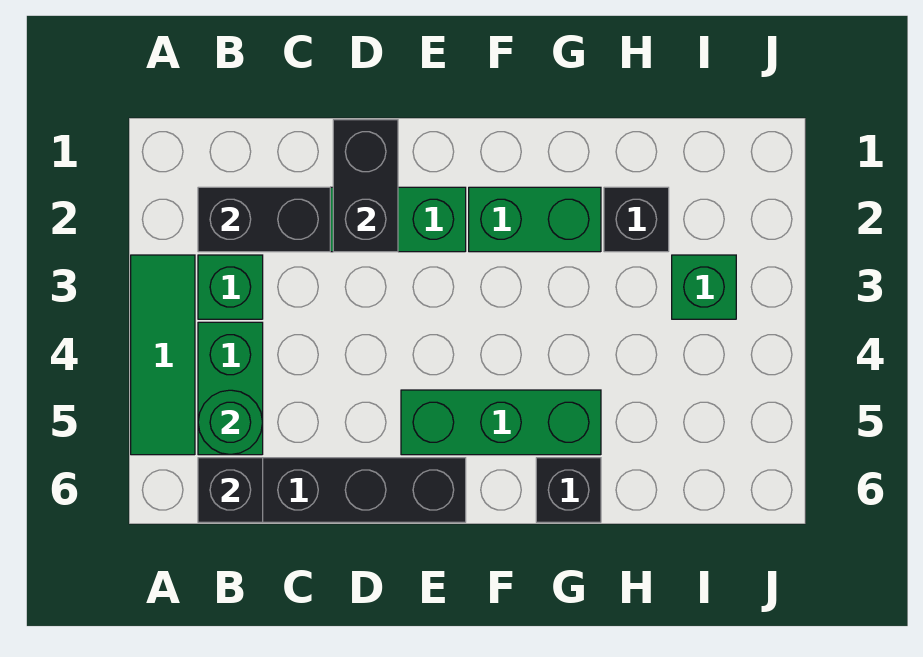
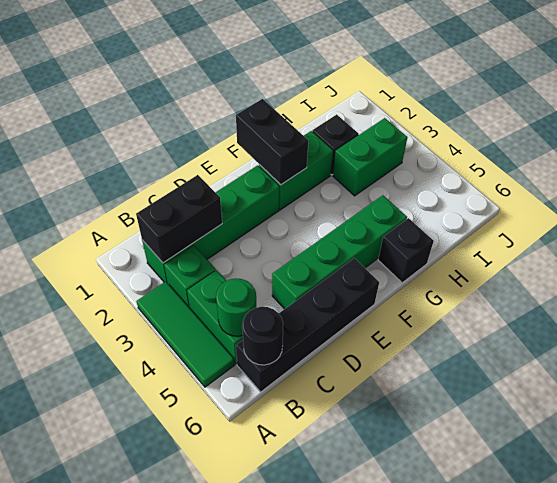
black brick B6 level 2 -> black round brick B6 level 2
black brick D1:D2 level 2 -> black brick F1:F2 level 2
green brick E5:G5 level 1 -> green brick D5:G5 level 1
green brick I3 level 1 -> green brick H3:I3 level 1

